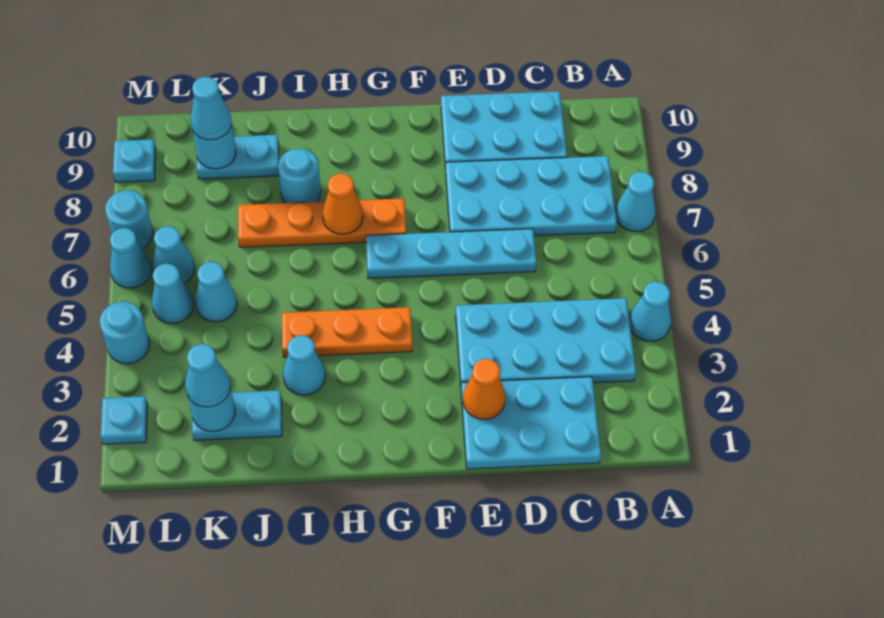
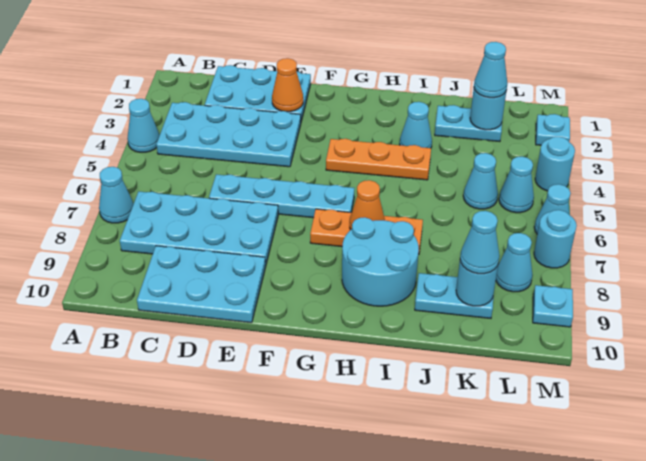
orange plate G7:J7 level 1 -> orange plate G7:I7 level 1
cyan round brick I8 level 1 -> cyan round brick H8:I9 level 1
cyan cone L6 level 1 -> cyan cone L8 level 1

